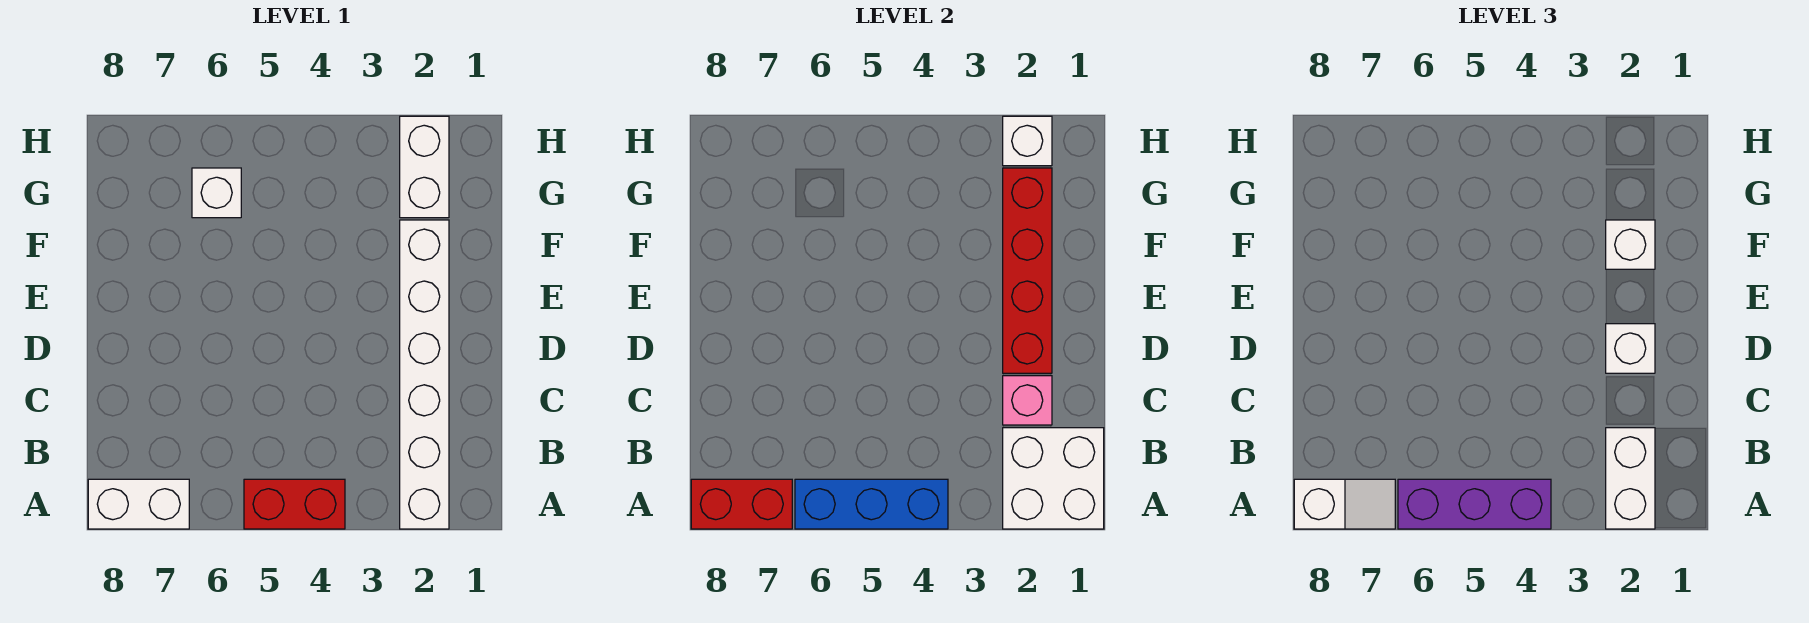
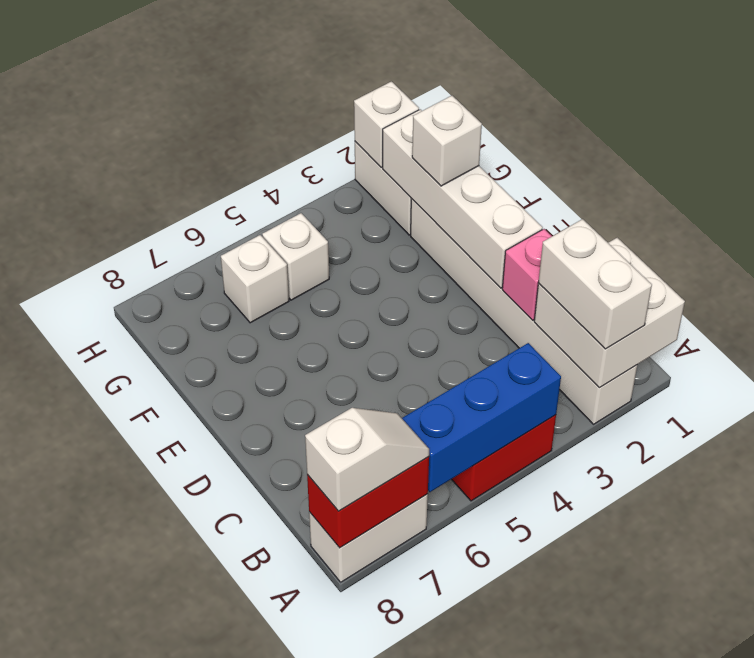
purple brick A4:A6 level 3 -> none
red brick D2:G2 level 2 -> white brick D2:G2 level 2
white brick D2 level 3 -> white brick G5 level 1

